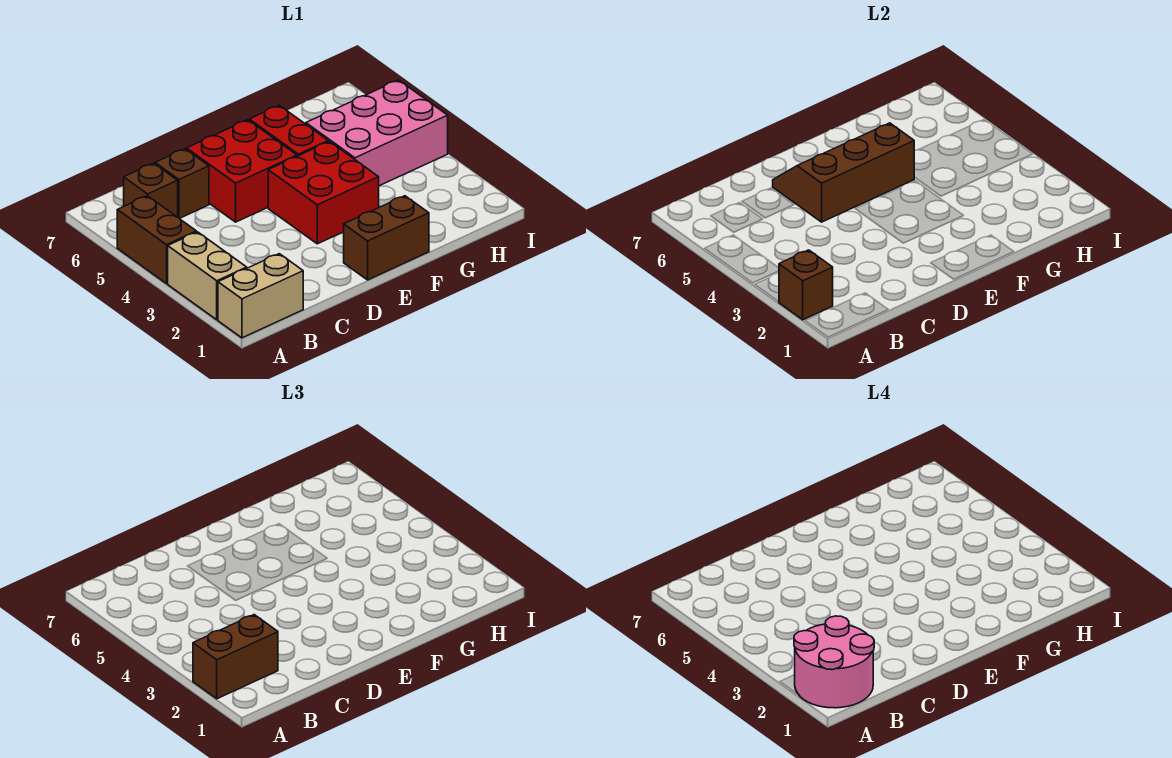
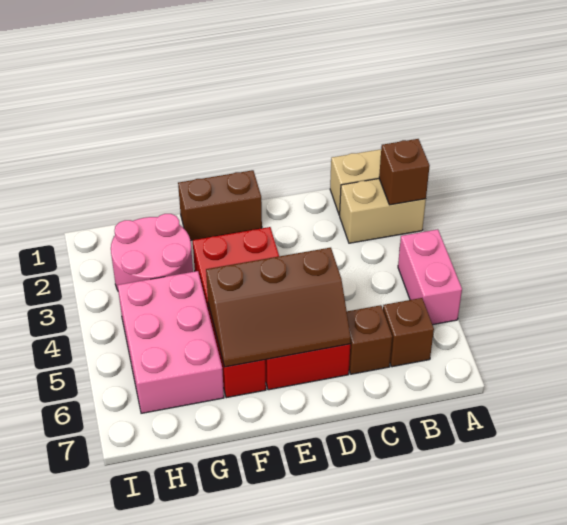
pink round brick A1:B2 level 4 -> pink round brick G2:H3 level 1
tan brick A2:A3 level 1 -> tan brick A2:B2 level 1
brown brick A2:B2 level 3 -> none
brown brick A4:A5 level 1 -> pink brick A4:A5 level 1
pink brick G4:I5 level 1 -> pink brick G4:H6 level 1

